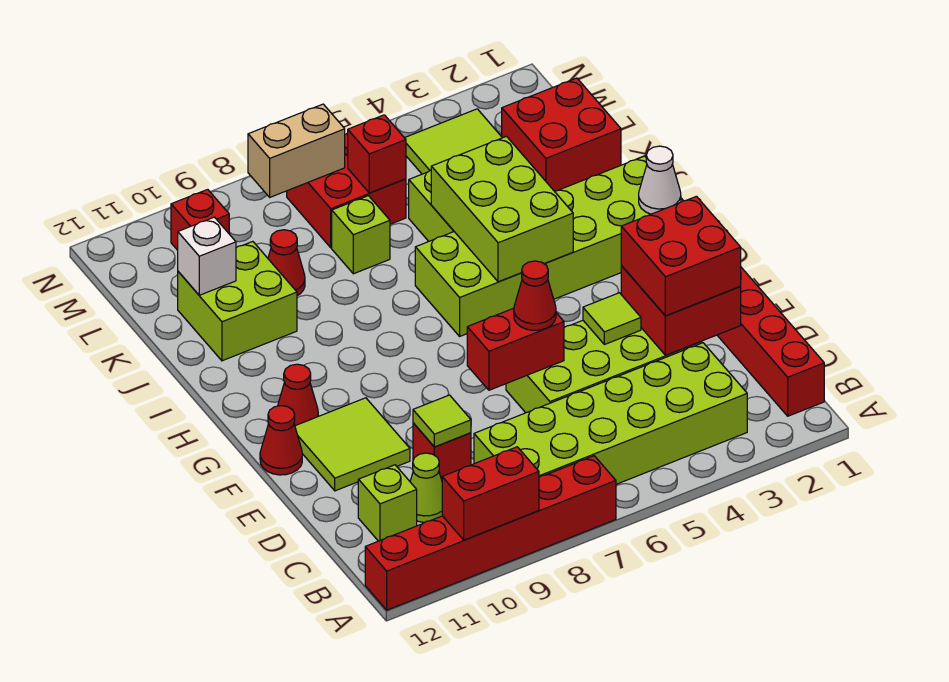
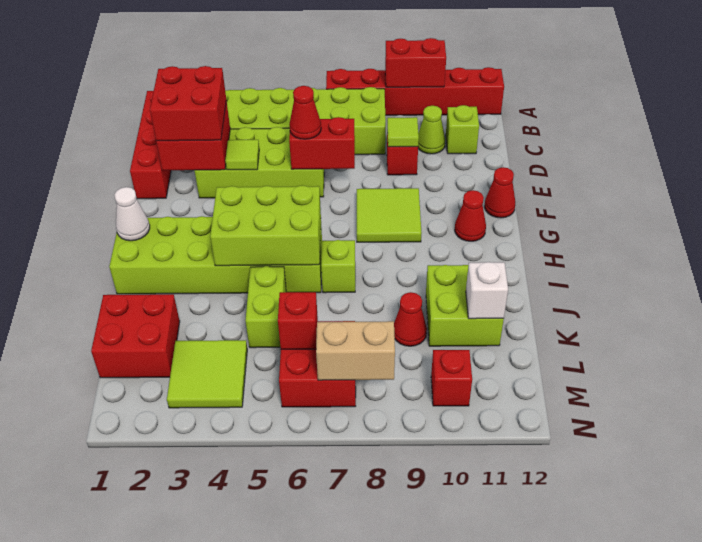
lime tile E10:F11 level 1 -> lime tile F8:G9 level 1
lime brick H4:J5 level 2 -> lime brick H4:I6 level 2
lime brick K7 level 1 -> lime brick I7 level 1

